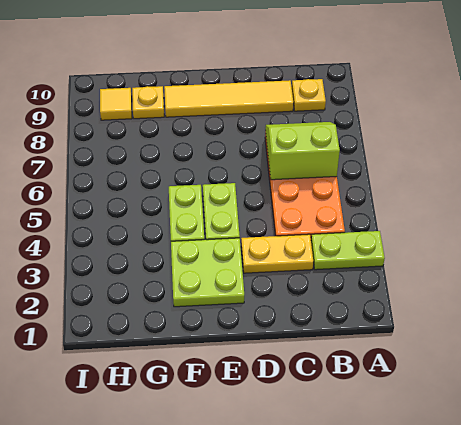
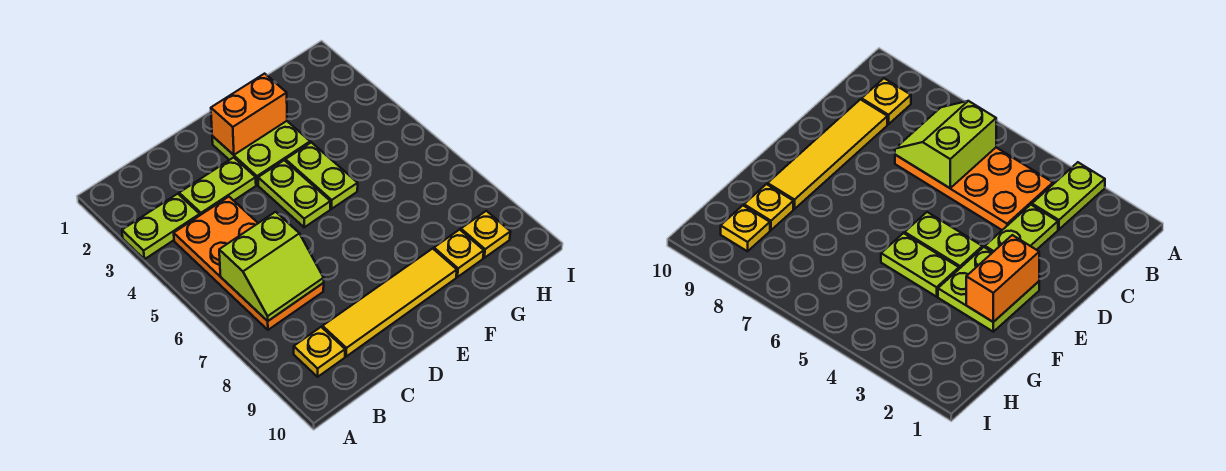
yellow plate C3:D3 level 1 -> lime plate C3:D3 level 1
none -> orange brick E2:F2 level 2
yellow tile H9 level 1 -> yellow plate H9 level 1

